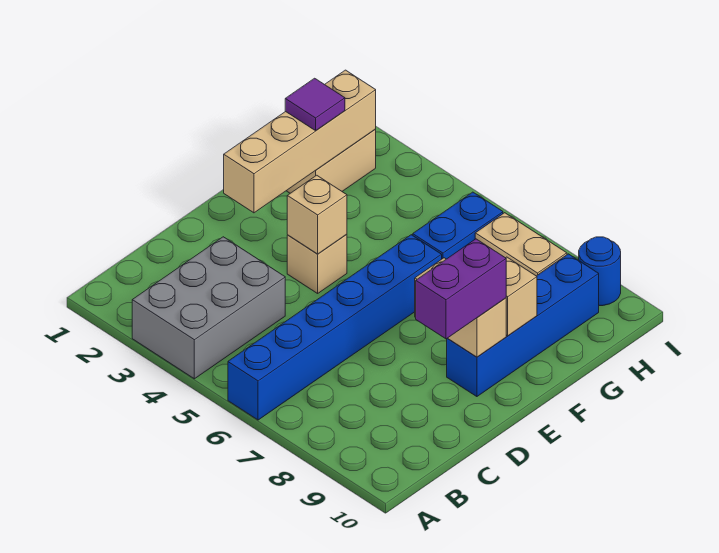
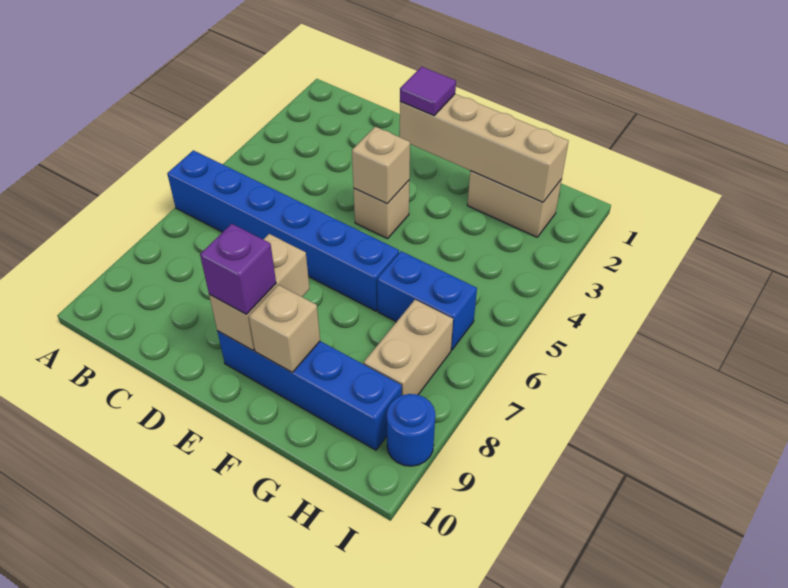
grey brick A3:C4 level 1 -> none
purple brick D9:E9 level 3 -> purple brick E9 level 3
purple tile G2 level 3 -> purple tile E2 level 3

